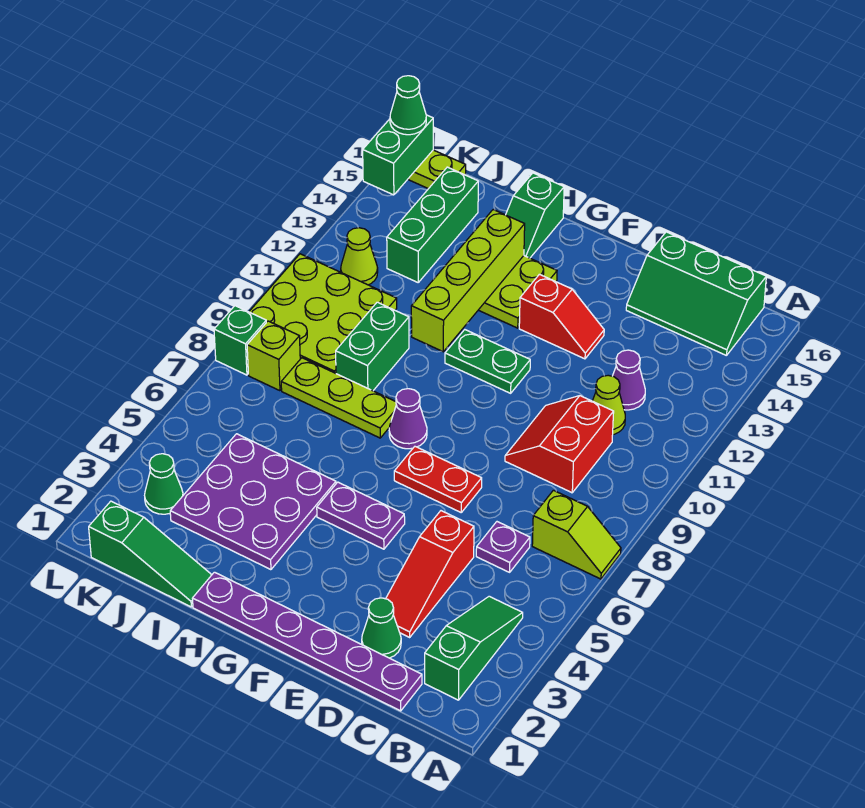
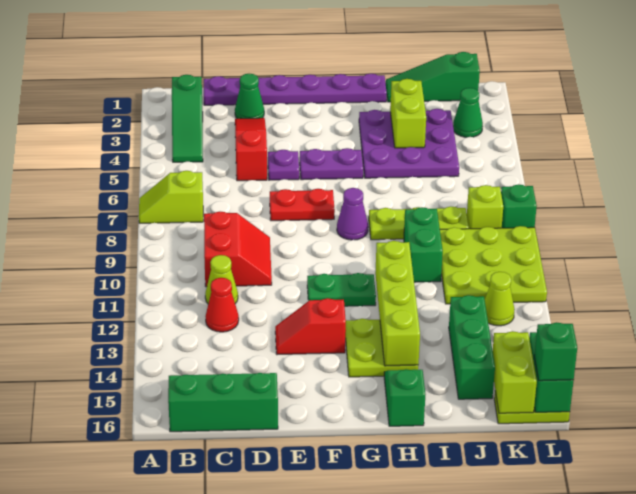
purple plate C6 level 1 -> purple plate E5 level 1
purple cone C12 level 1 -> red cone C12 level 1
none -> lime brick I3:I4 level 2
none -> lime brick K15:K16 level 2
green cone L16 level 3 -> green brick L16 level 3

